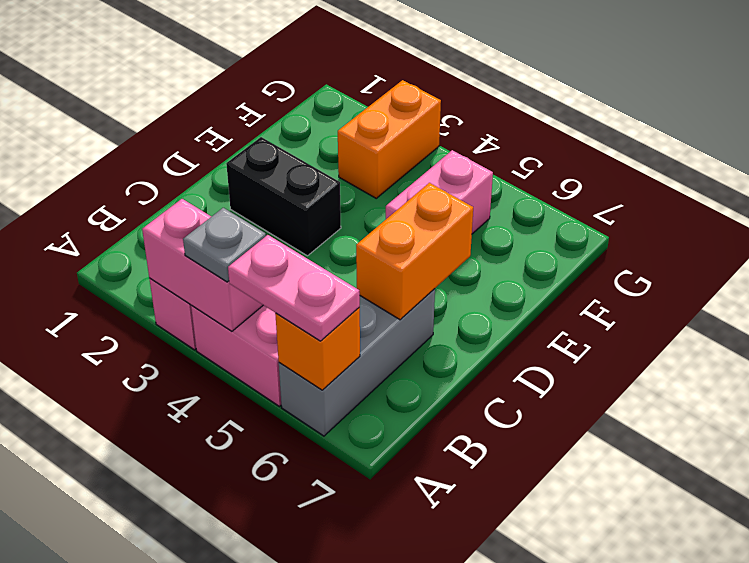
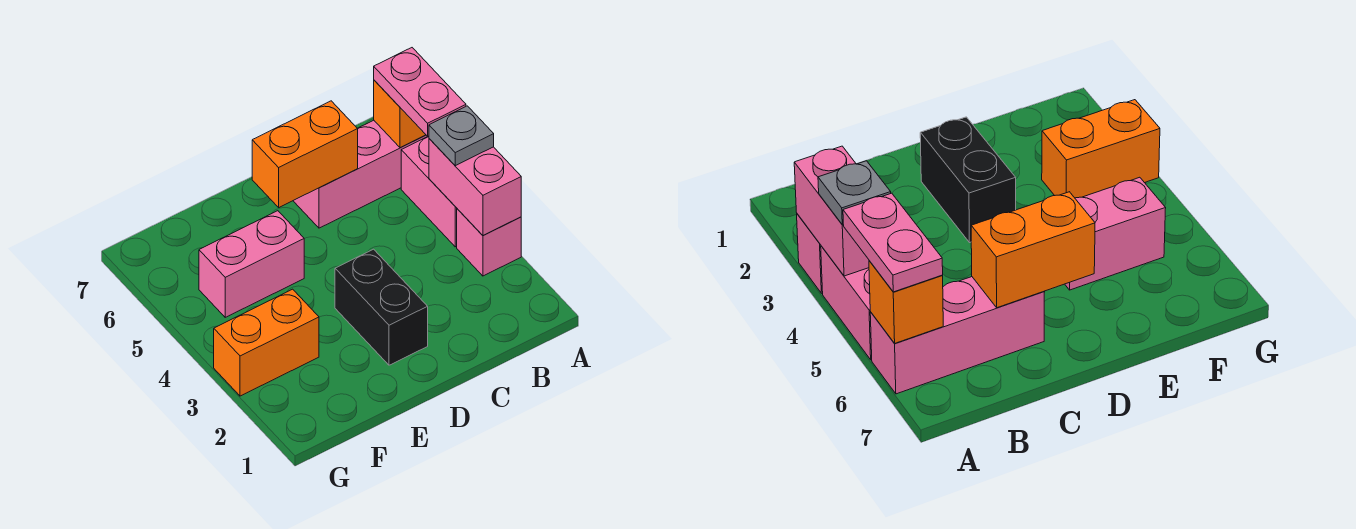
grey brick A6:C6 level 1 -> pink brick A6:C6 level 1

